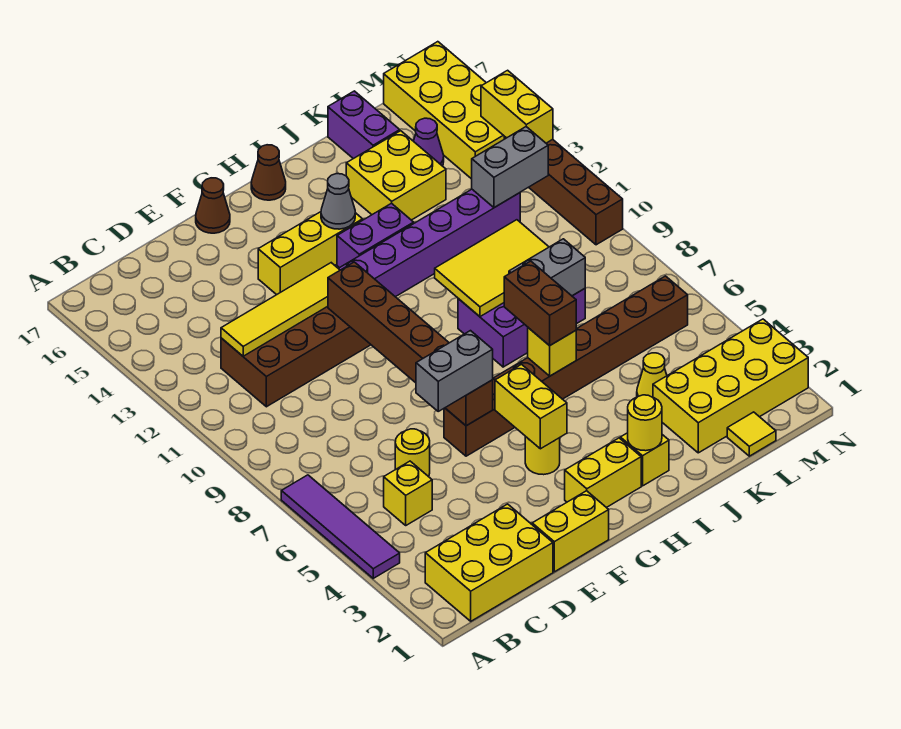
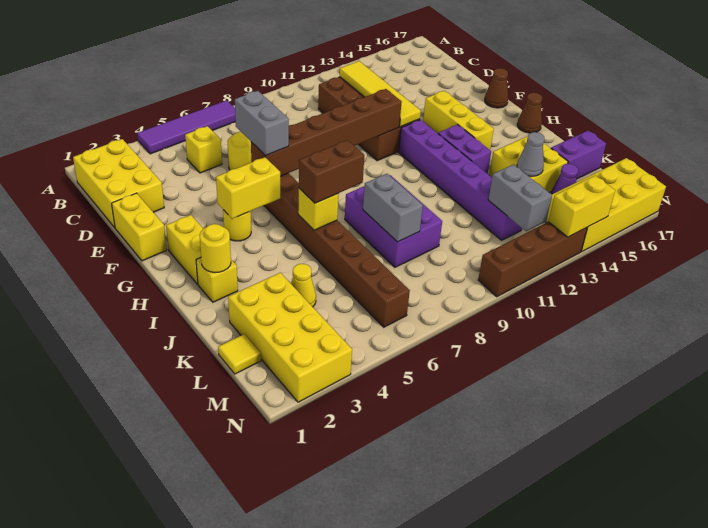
grey cone H14 level 2 -> grey cone K14 level 2
yellow tile I9:K10 level 2 -> none

